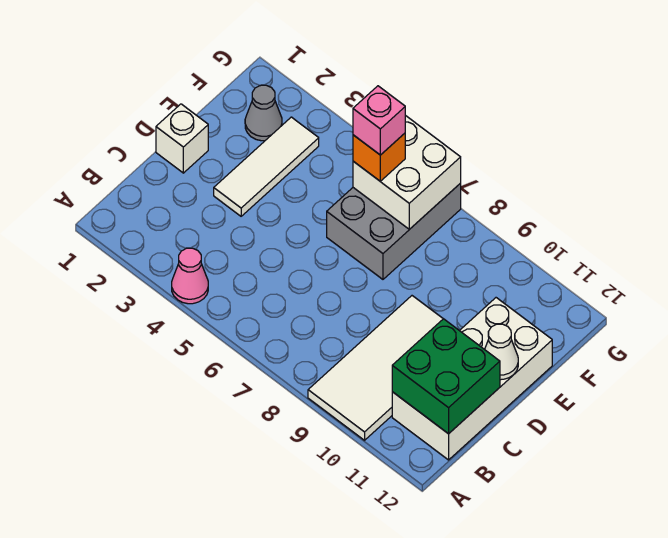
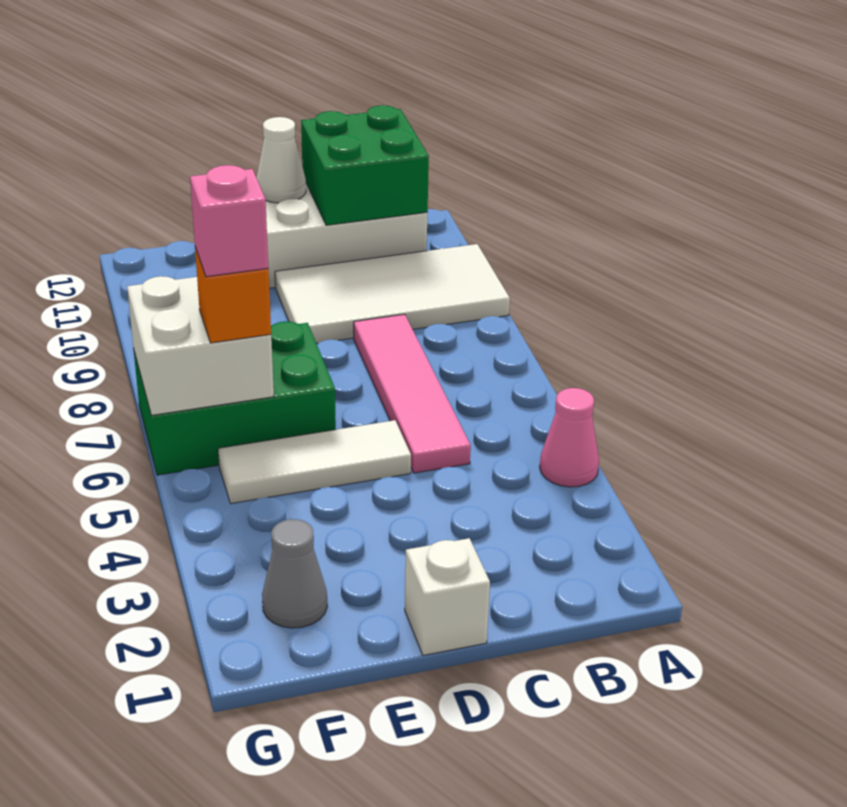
none -> pink tile C5:C8 level 1
white tile D3:F3 level 1 -> white tile D5:F5 level 1
grey brick E6:G7 level 1 -> green brick E6:G7 level 1

